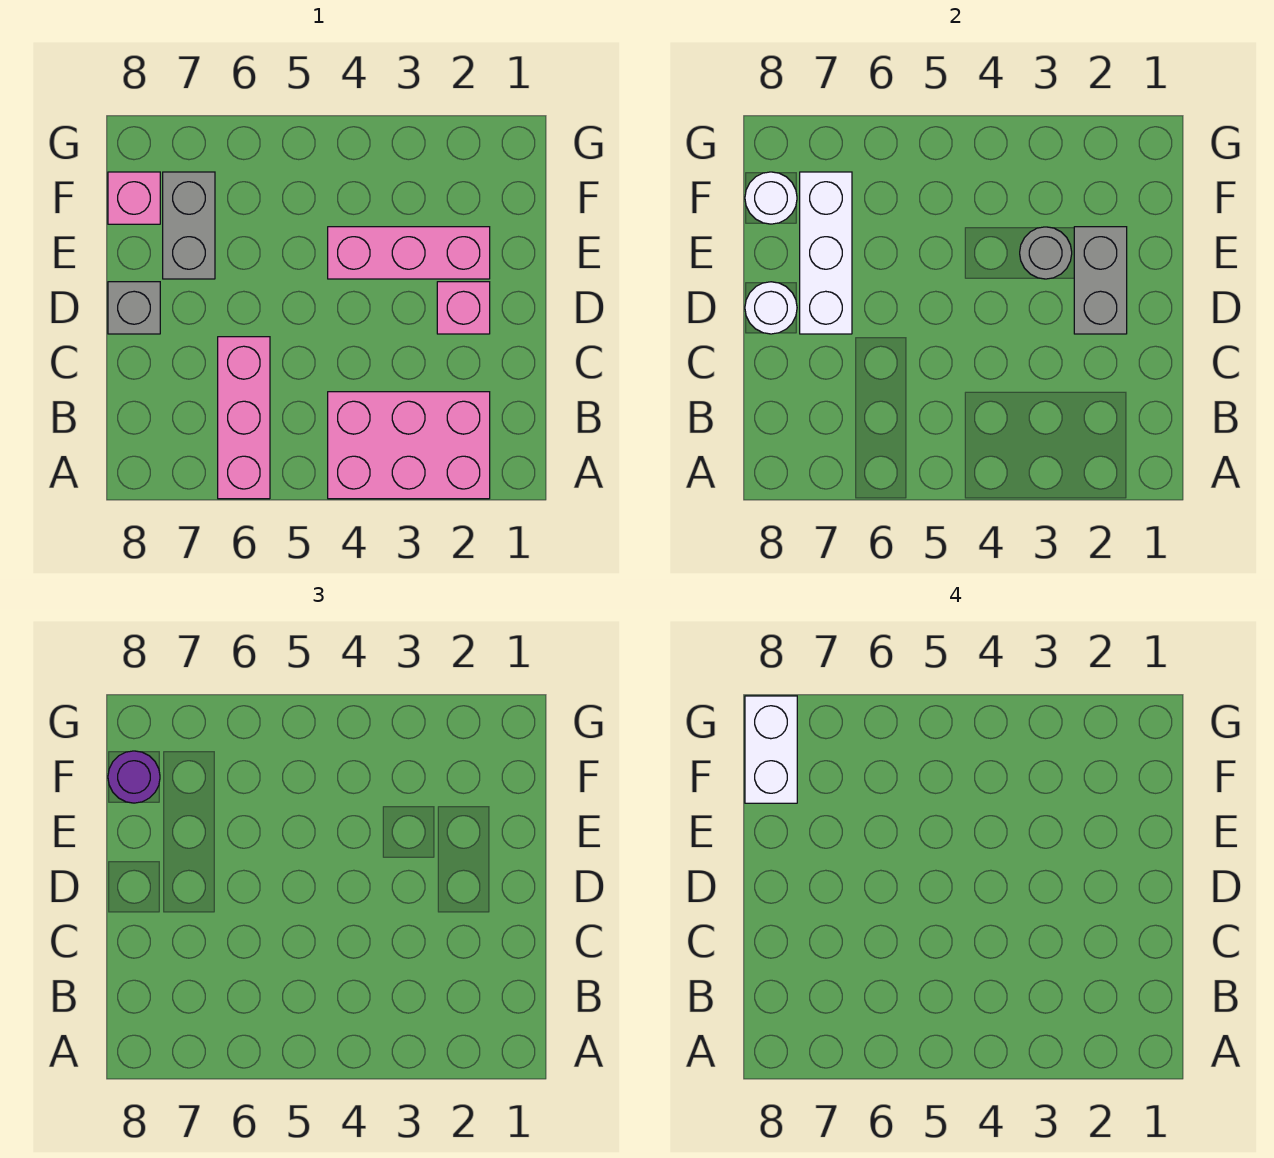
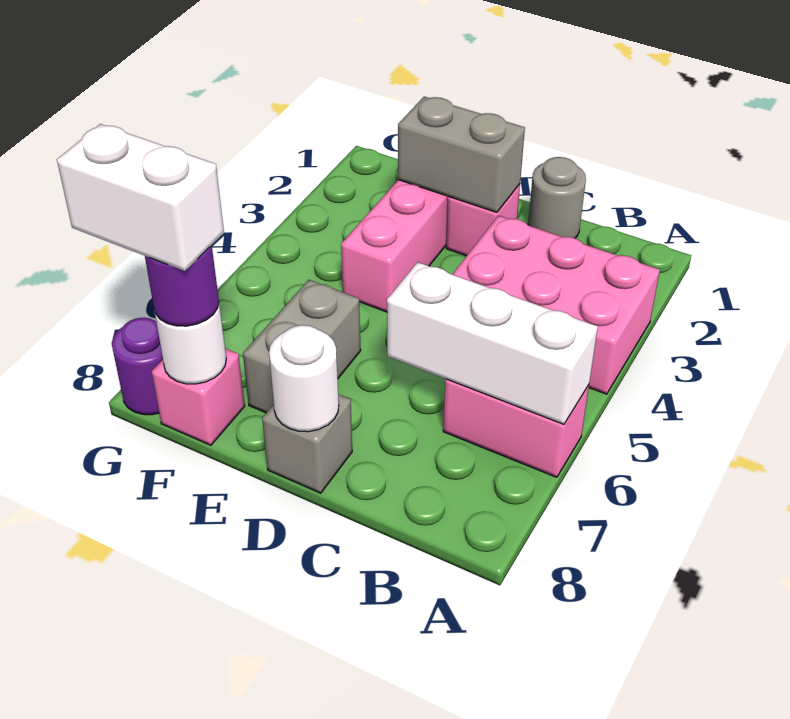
pink brick A2:B4 level 1 -> pink brick A3:C4 level 1
pink brick A6:C6 level 1 -> pink brick A6:B6 level 1
white brick D7:F7 level 2 -> white brick A6:C6 level 2
grey round brick E3 level 2 -> grey round brick C1 level 1
grey brick E7:F7 level 1 -> grey brick E6:E7 level 1
none -> purple round brick G8 level 1

